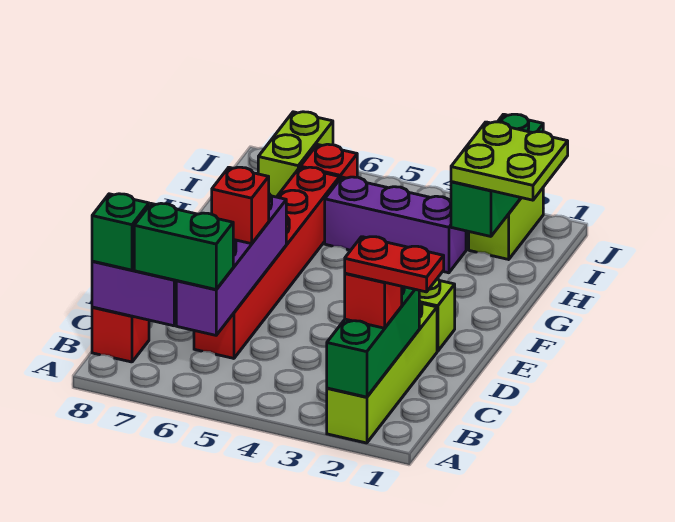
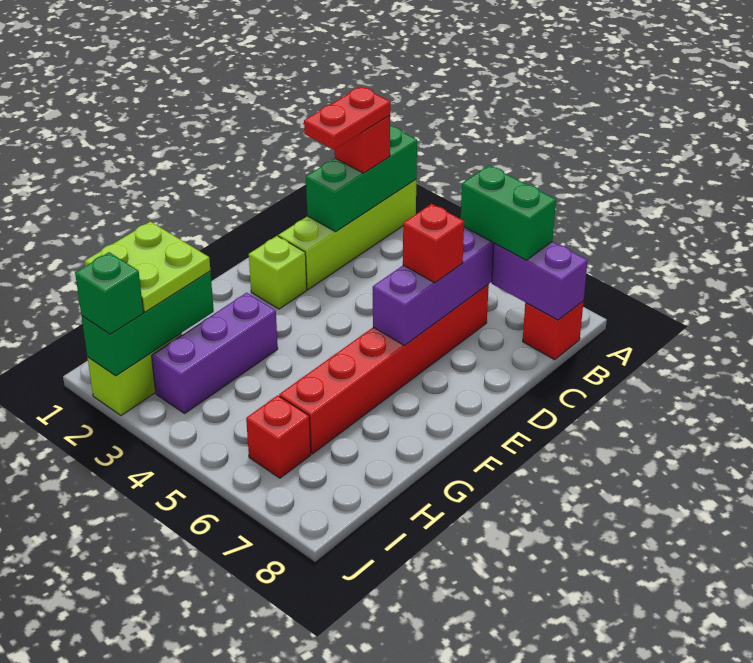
red plate B1:B2 level 4 -> red plate B2:C2 level 4
green brick B8 level 3 -> green brick J2 level 3
purple brick H3:H5 level 1 -> purple brick G3:I3 level 1
lime brick I7:J7 level 1 -> none

